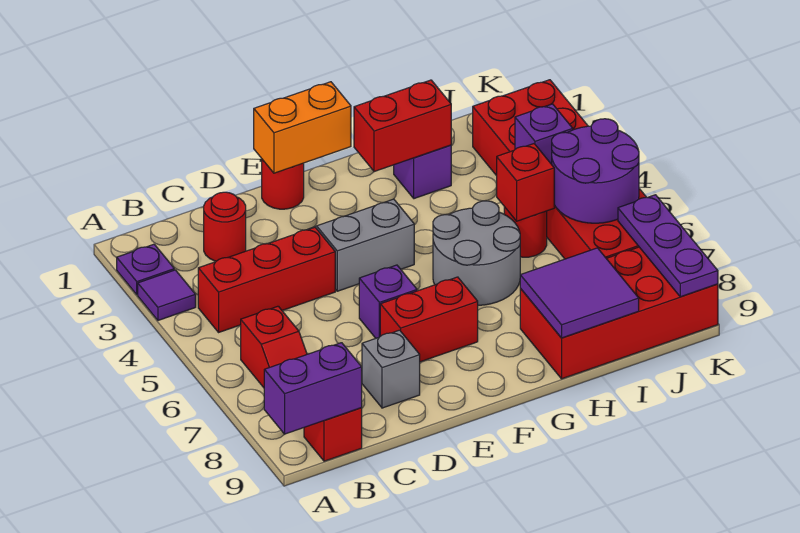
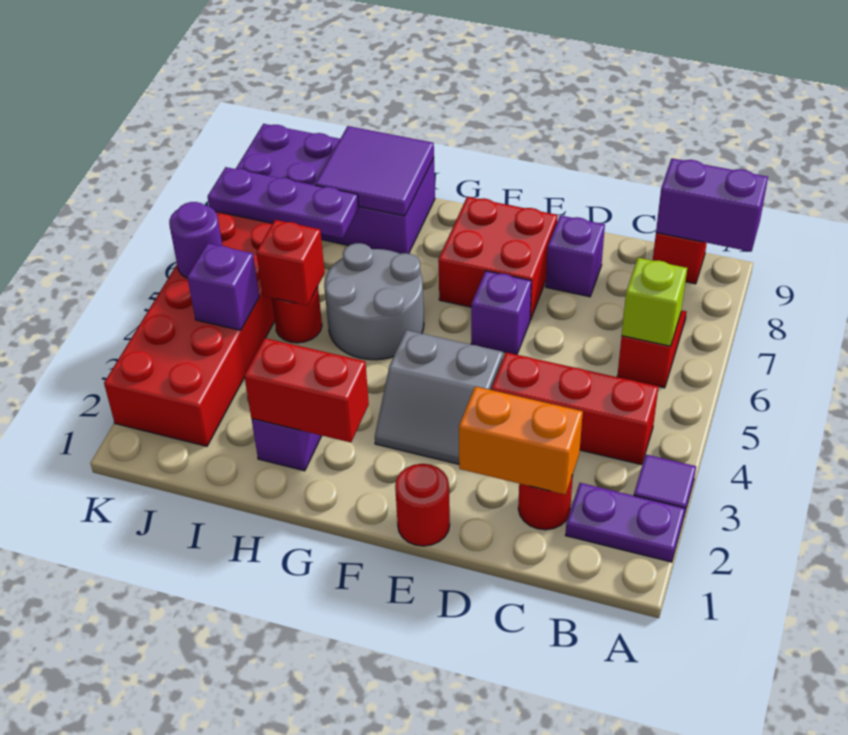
purple plate A2 level 1 -> purple plate A2:B2 level 1
none -> lime brick B6 level 2
grey brick D8 level 1 -> purple brick D8 level 1
orange brick E1:F1 level 2 -> orange brick C2:D2 level 2
red brick E7:F7 level 1 -> red brick E7:F8 level 1
red brick H8:K9 level 1 -> purple brick H8:K9 level 1
purple round brick J5:K6 level 2 -> purple round brick K5 level 2
purple plate K7:K9 level 2 -> purple plate I7:K7 level 2

